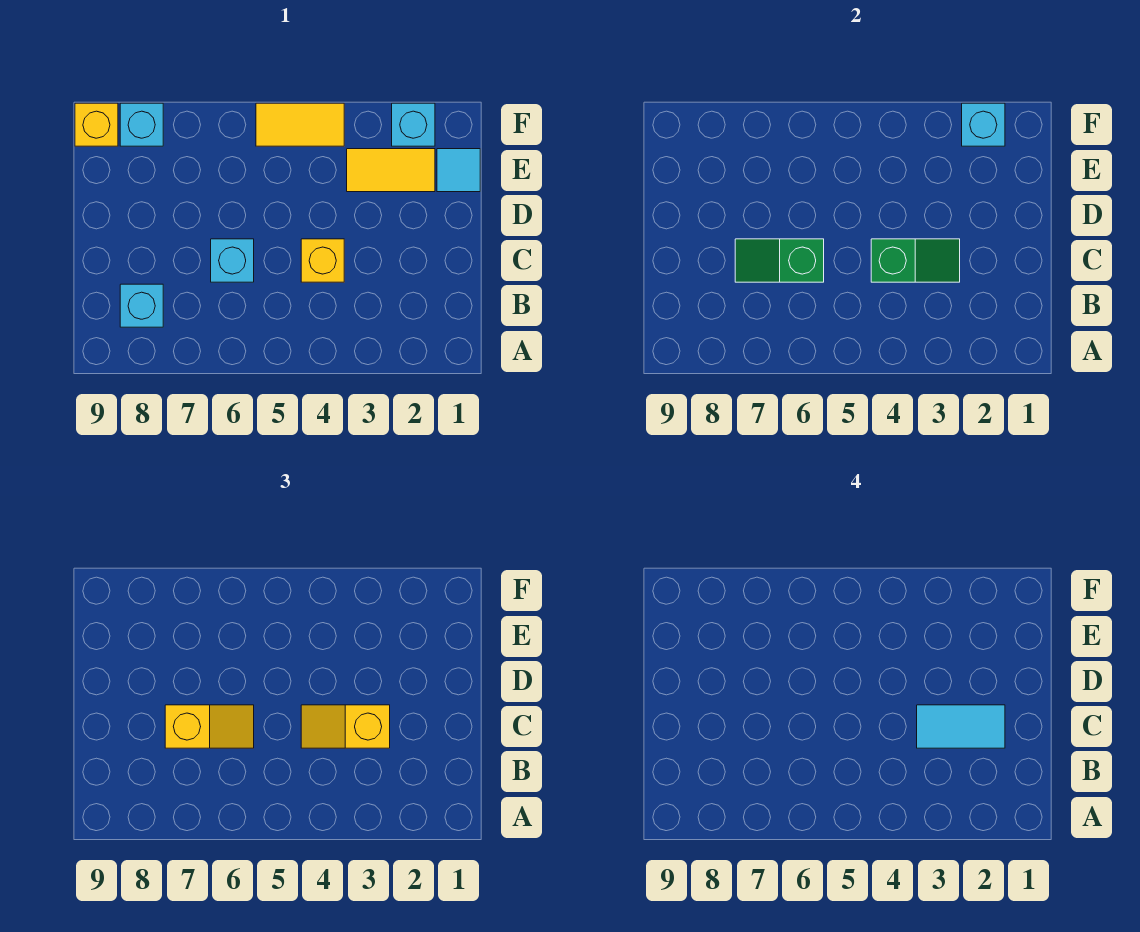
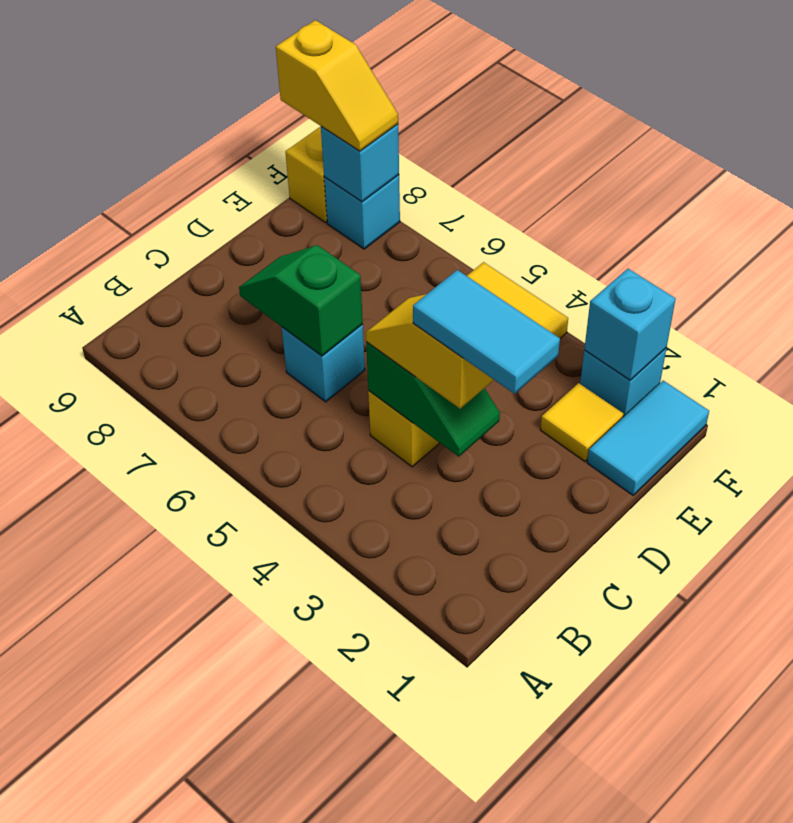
cyan brick B8 level 1 -> cyan brick F8 level 2
yellow slope C6:C7 level 3 top 7 -> yellow slope F8:F9 level 3 top 9
cyan tile E1 level 1 -> cyan tile E1:F1 level 1
yellow tile E2:E3 level 1 -> yellow tile E2 level 1

